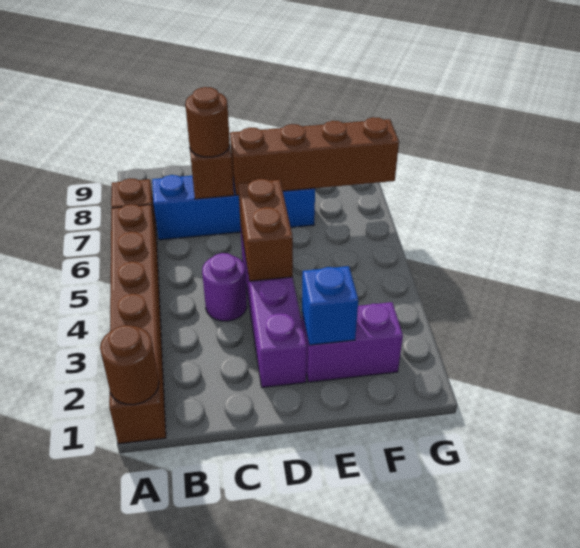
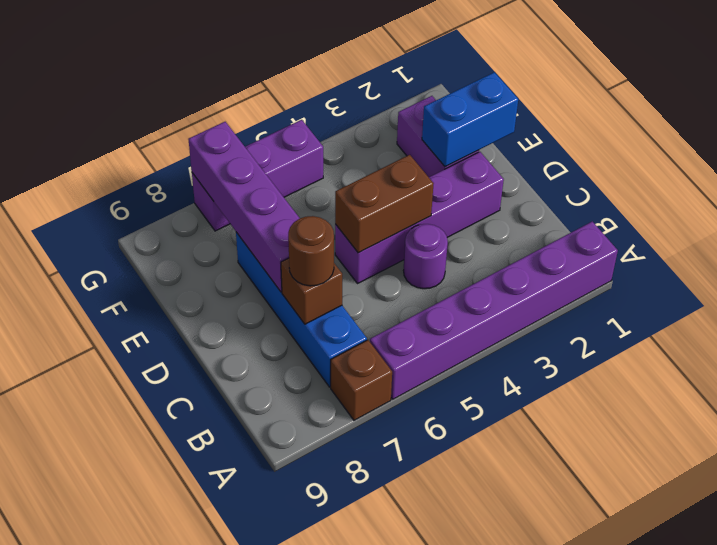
brown brick A1:A6 level 1 -> purple brick A1:A6 level 1
brown round brick A1 level 2 -> none
brown brick D7:G7 level 2 -> purple brick D7:G7 level 2
blue brick E2 level 2 -> blue brick E1:E2 level 2
none -> purple brick G5:G7 level 1

